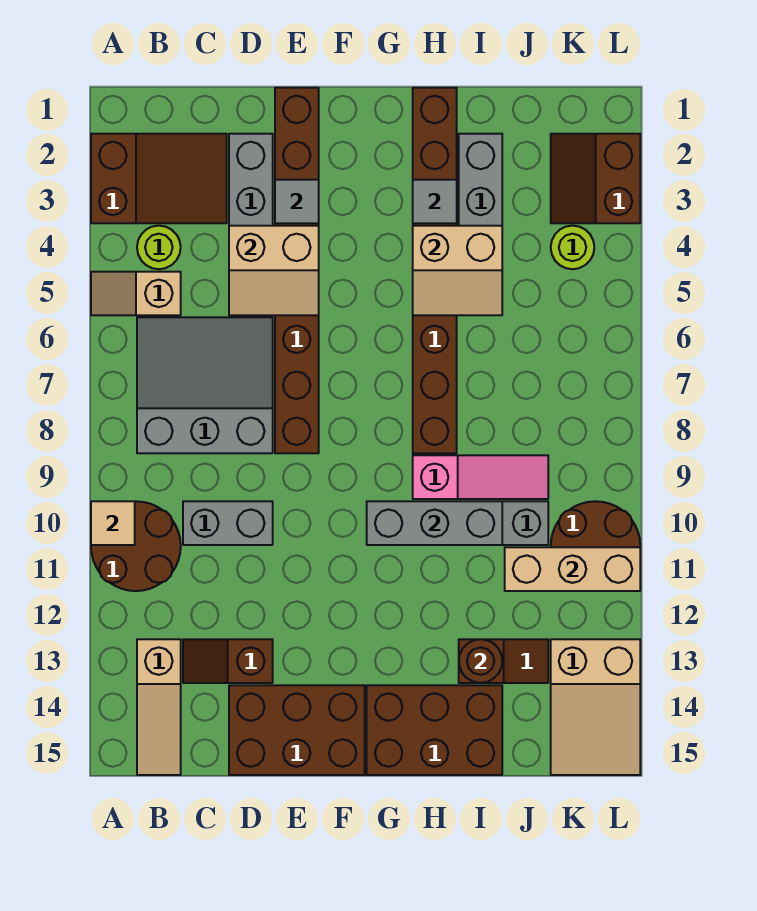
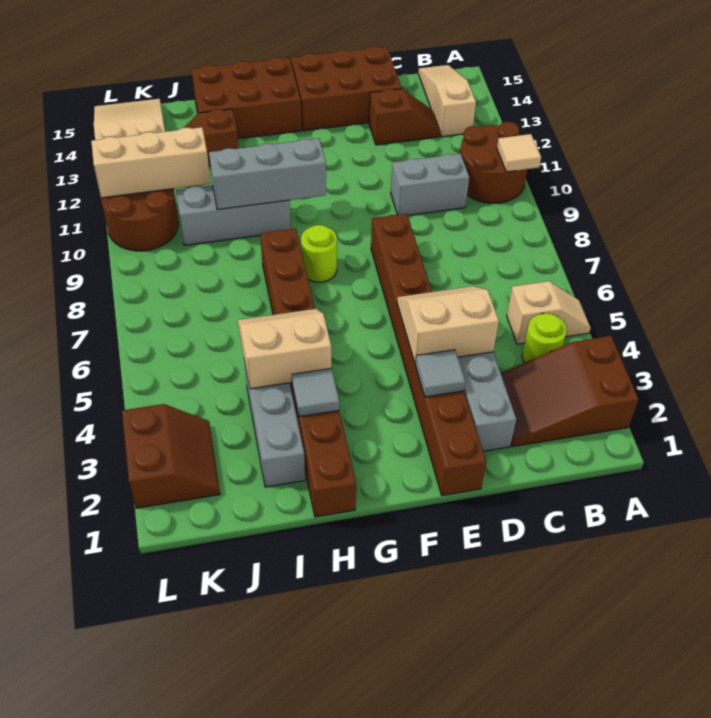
grey slope B6:D8 level 1 top 8 -> none
pink slope H9:J9 level 1 top H -> none
brown round brick I13 level 2 -> none
lime round brick K4 level 1 -> lime round brick G8 level 1

